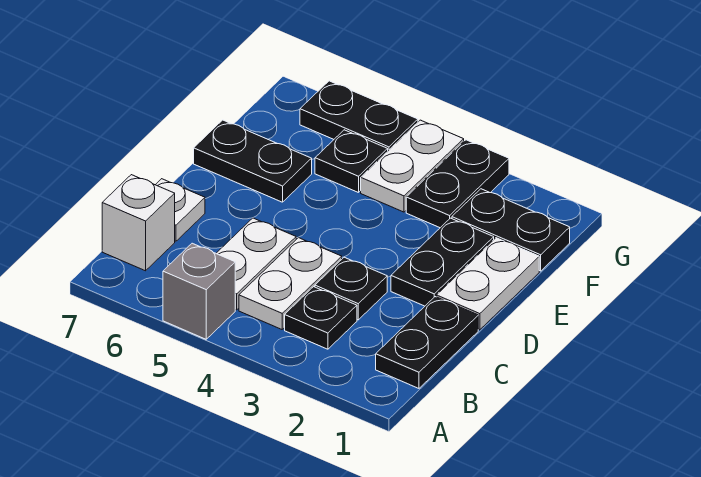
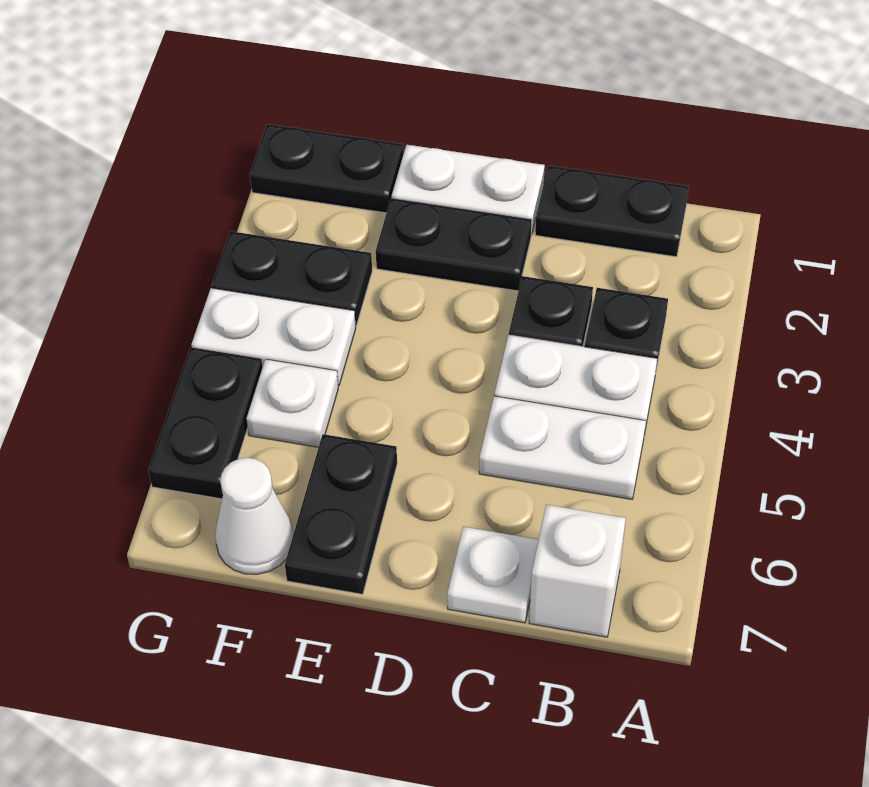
grey brick A5 level 1 -> none
black plate F1:F2 level 1 -> black plate F1:G1 level 1
black plate F5 level 1 -> white plate F5 level 1
none -> white cone F7 level 1

